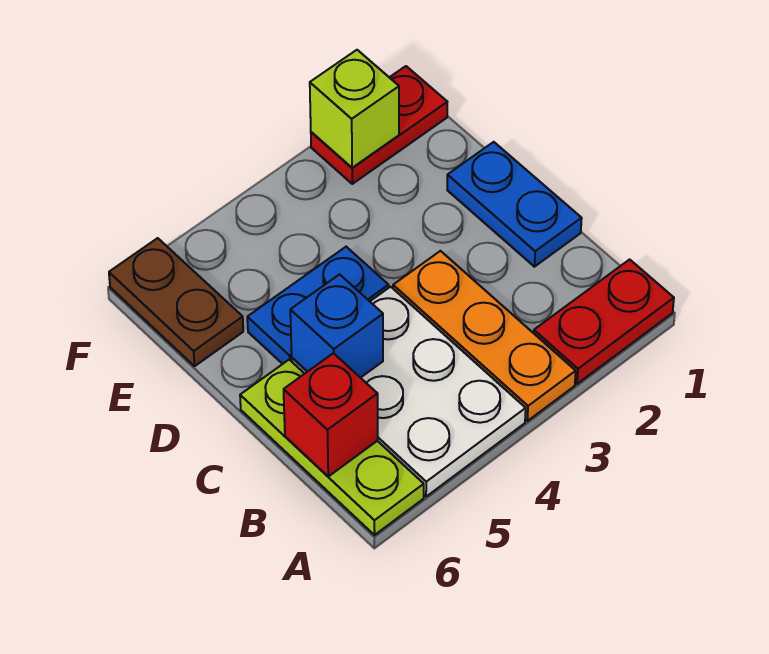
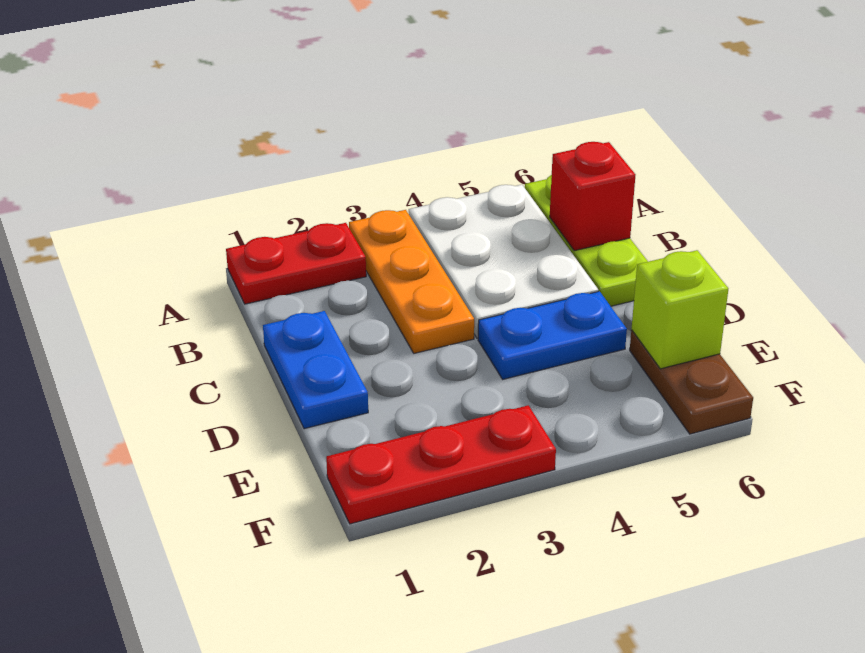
blue brick C5 level 2 -> none
red plate F1:F2 level 1 -> red plate F1:F3 level 1
lime brick F2 level 2 -> lime brick E6 level 2

